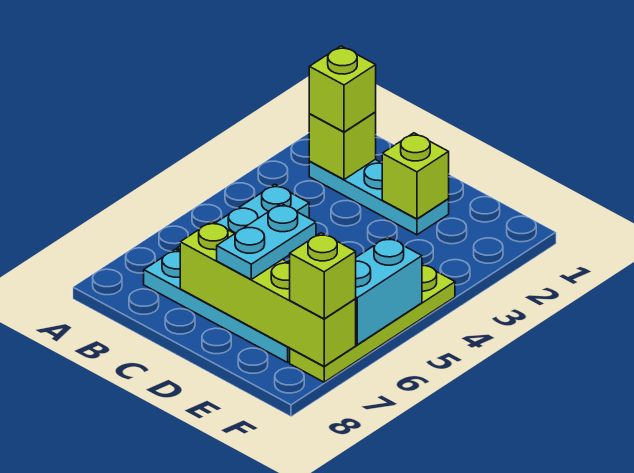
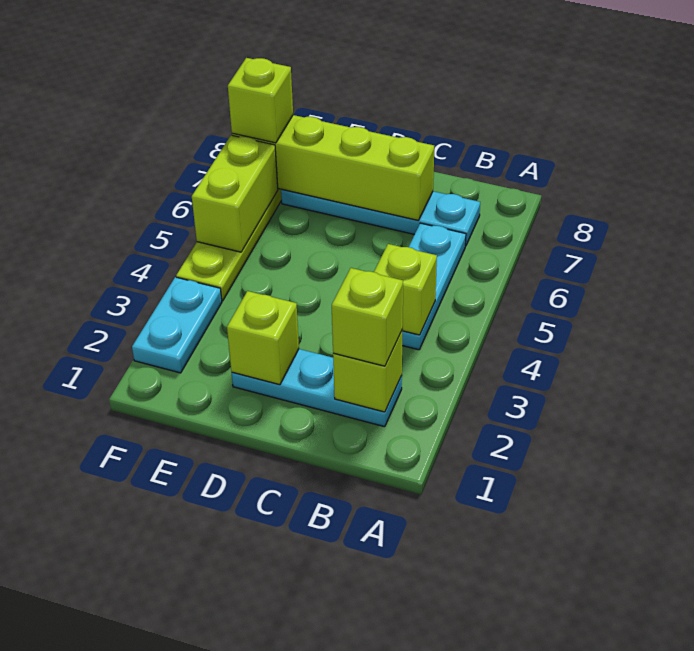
none -> lime brick B4 level 2
cyan plate D6:D7 level 3 -> cyan plate F2:F3 level 1
cyan brick F5:F6 level 2 -> lime brick F5:F6 level 2

